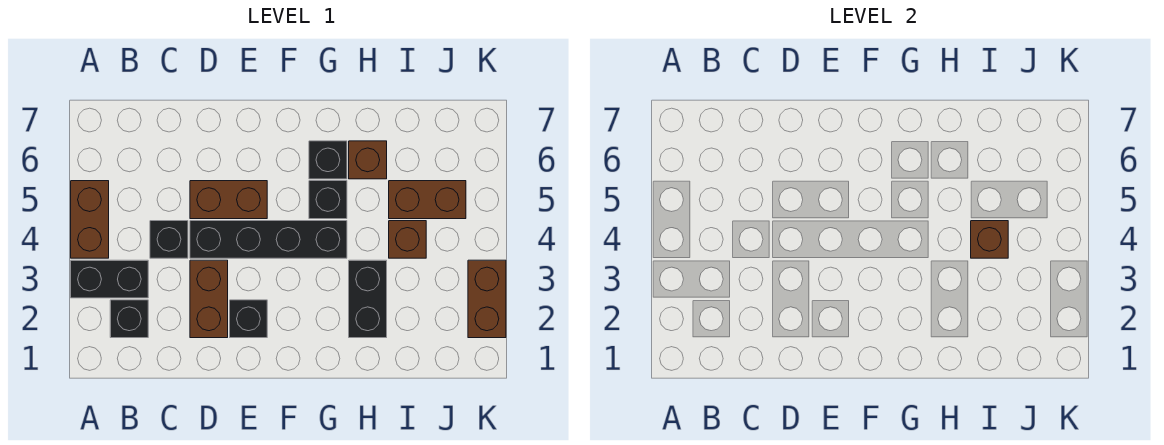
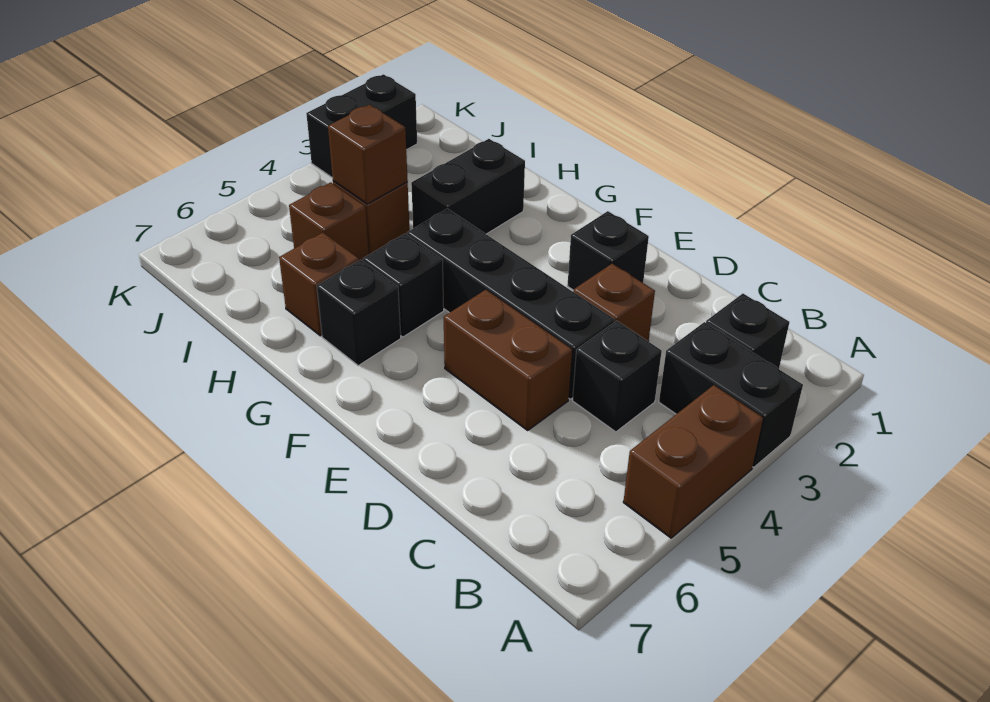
brown brick D2:D3 level 1 -> brown brick D3 level 1
brown brick I5:J5 level 1 -> brown brick I5 level 1
brown brick K2:K3 level 1 -> black brick K2:K3 level 1

